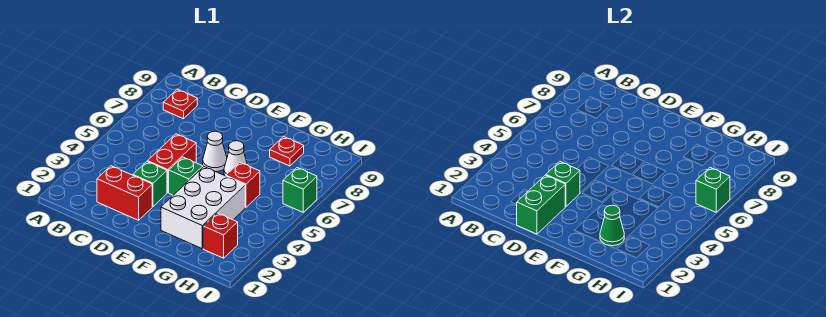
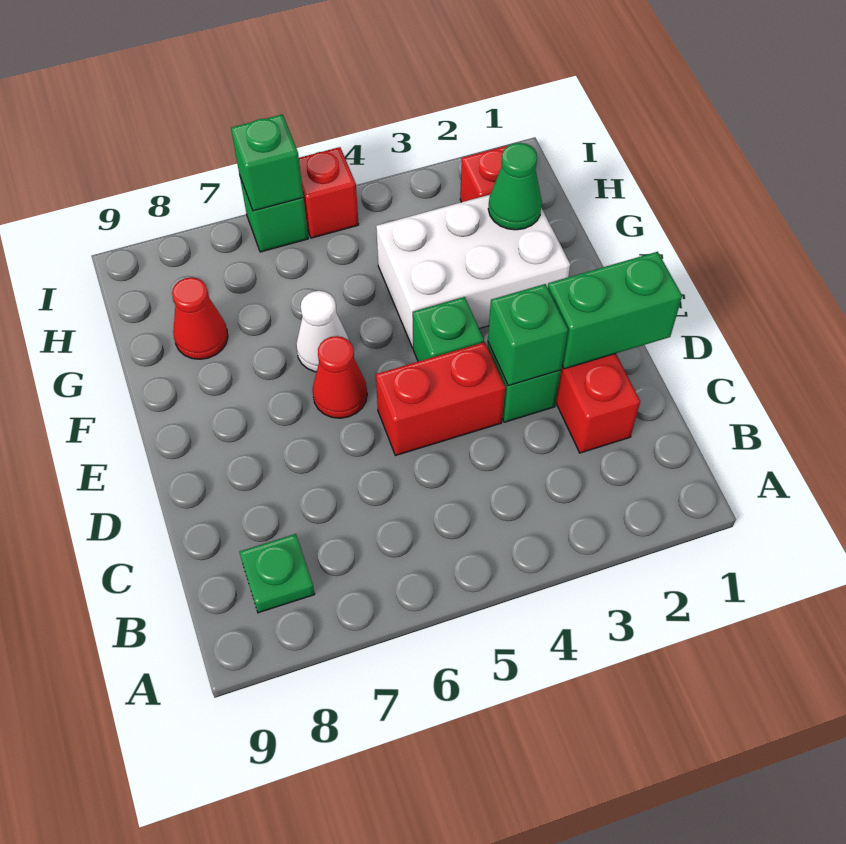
red plate B8 level 1 -> green plate B8 level 1
white cone E6 level 1 -> red cone E6 level 1
red brick G5 level 1 -> red brick I5 level 1
red plate G8 level 1 -> red cone G8 level 1

